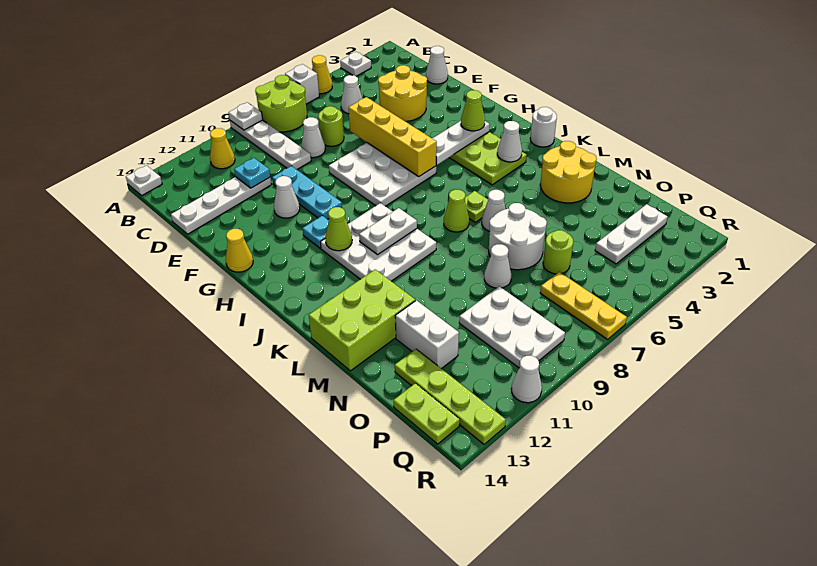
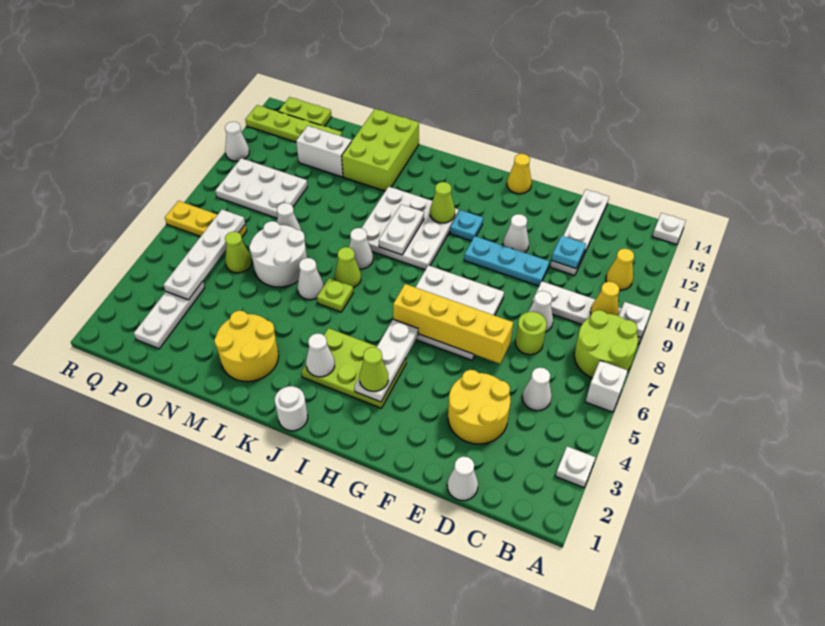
yellow cone A5 level 1 -> yellow cone B9 level 2
none -> white cone K8 level 1
lime round brick O6 level 1 -> lime cone O6 level 1
none -> white plate P4:P7 level 2

